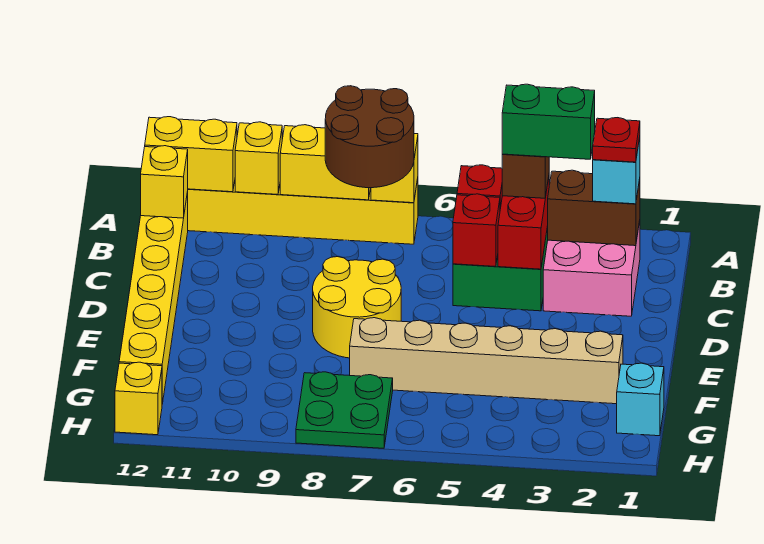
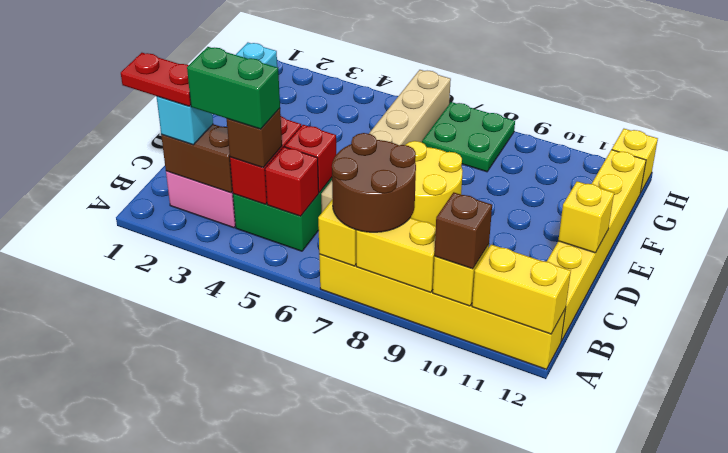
none -> brown brick A10 level 3
red plate B2 level 4 -> red plate B1:B2 level 4
yellow brick B12 level 2 -> yellow brick D12 level 2
tan brick F2:F7 level 1 -> tan brick C6:H6 level 1

